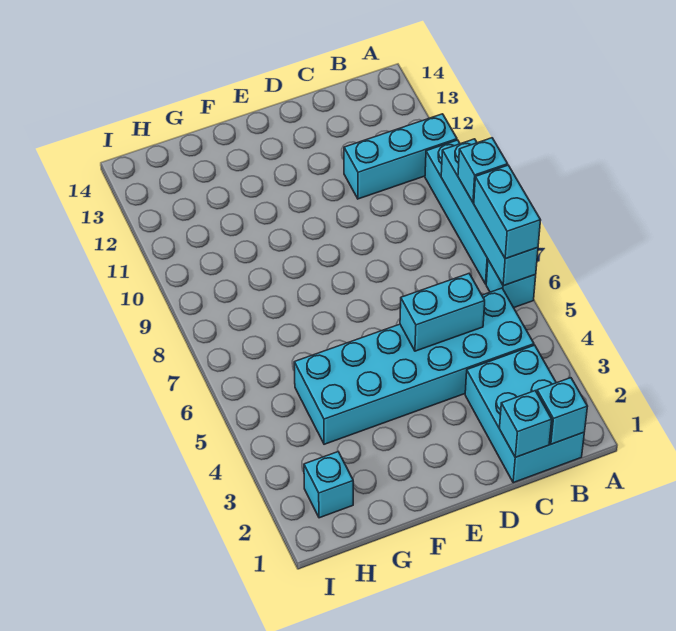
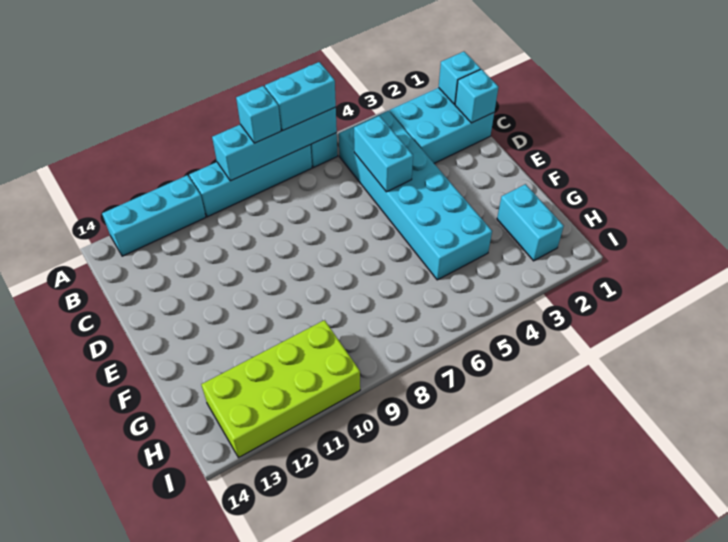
cyan brick A11:C11 level 1 -> cyan brick A11:A13 level 1
cyan brick H2 level 1 -> cyan brick G2:H2 level 1
none -> lime brick H10:I13 level 1

